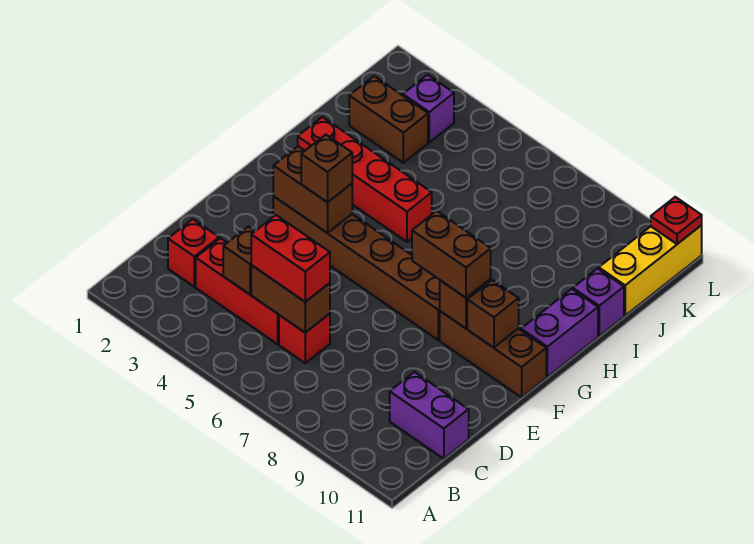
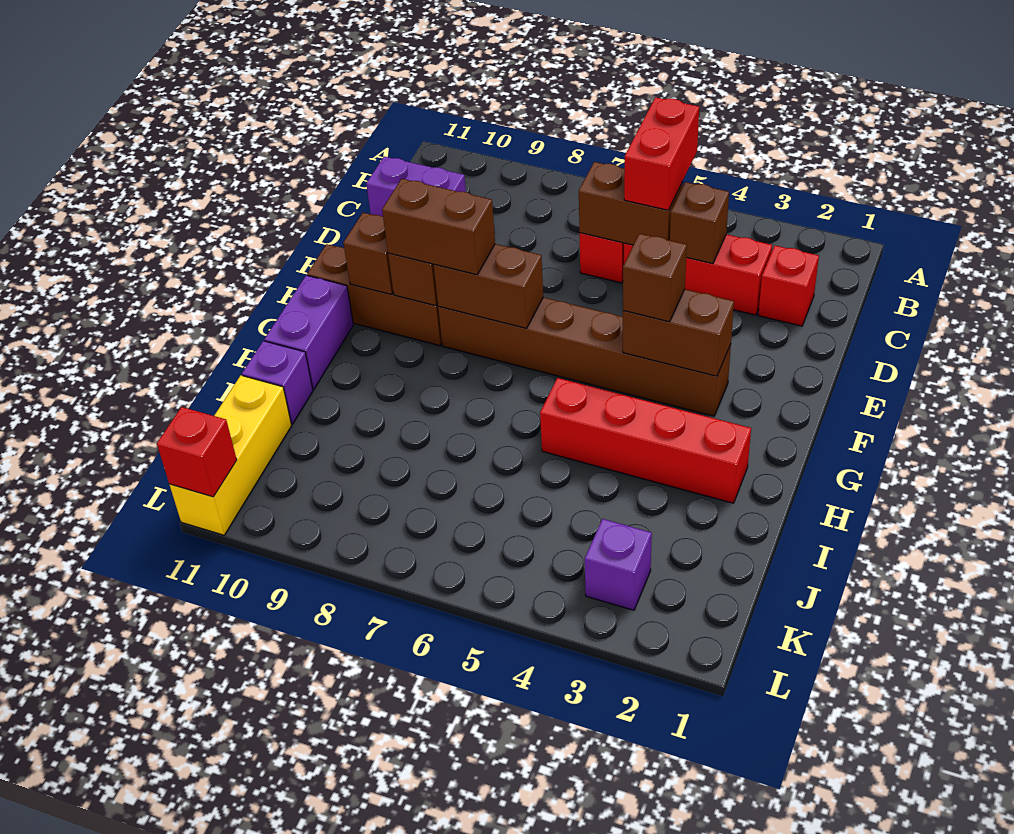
red brick C5:C6 level 3 -> red brick B5:C5 level 3
brown brick J2:J3 level 1 -> brown brick F7:F8 level 2
red plate L11 level 2 -> red brick L11 level 2

